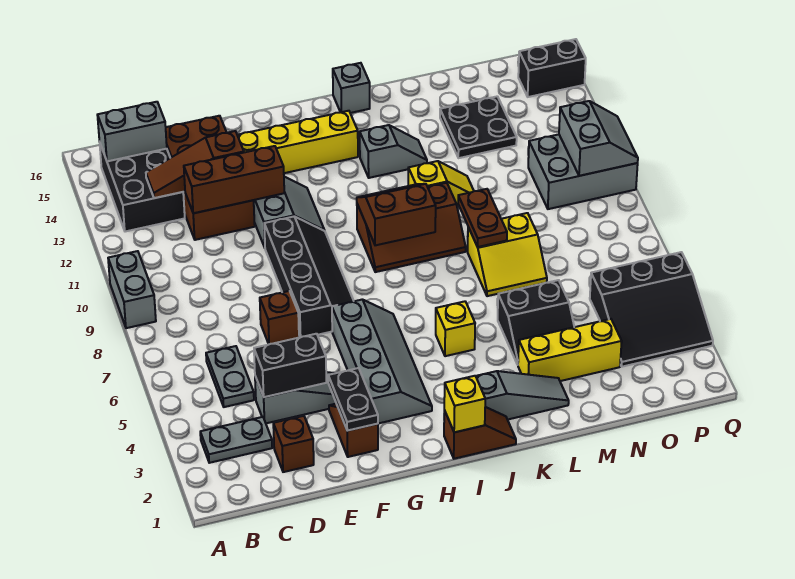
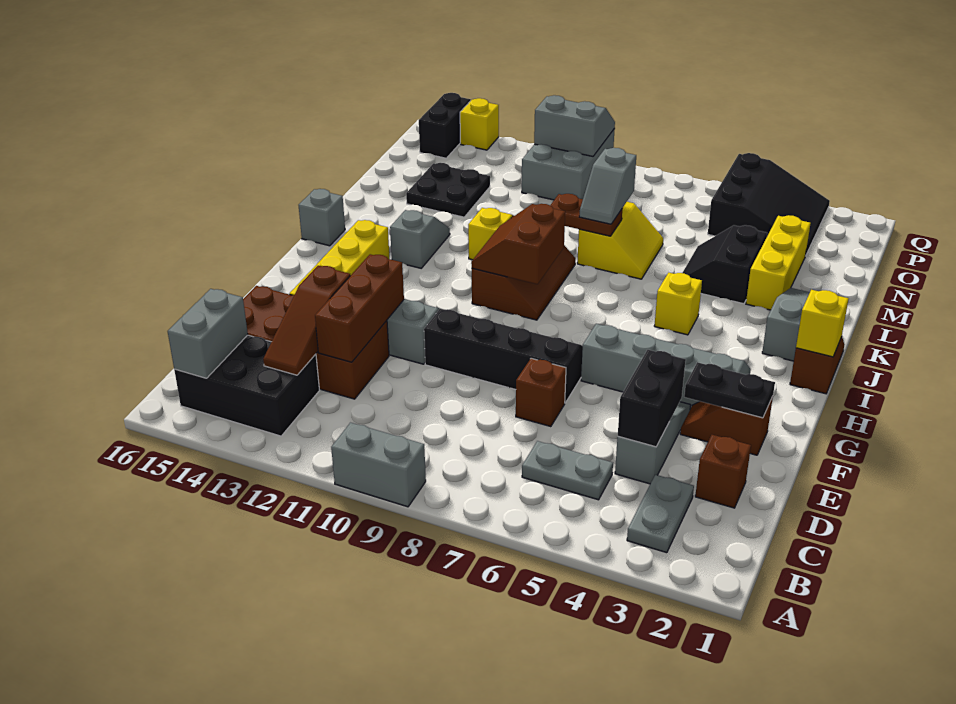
black slope L4:M5 level 1 top 5 -> black slope L4:M5 level 1 top 4
none -> grey slope L8:M8 level 3 top M
none -> yellow brick Q14 level 1

